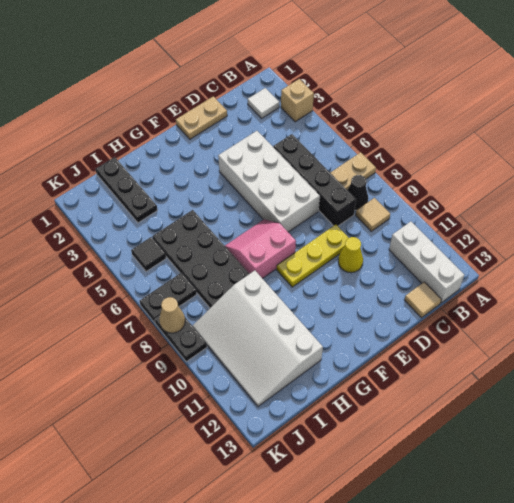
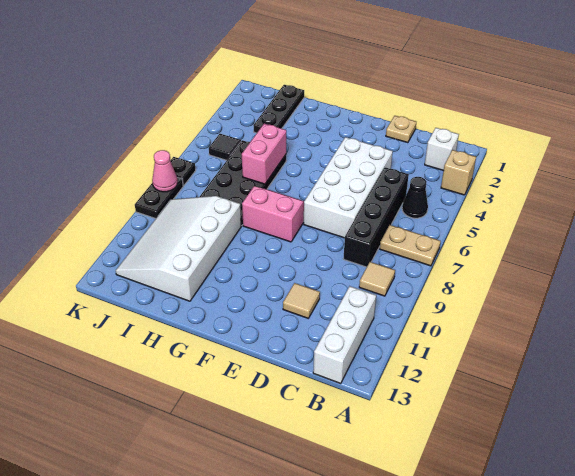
white tile B2 level 1 -> white brick B2 level 1
black cone B8 level 1 -> black cone B5 level 1
tan tile C13 level 1 -> tan tile D11 level 1
tan plate D1:E1 level 1 -> tan plate D1 level 1
yellow plate D9:F9 level 1 -> none
yellow cone D10 level 1 -> none
none -> pink brick H5:H6 level 2
black plate J7:K7 level 1 -> black plate K7 level 1
tan cone K8 level 2 -> pink cone K8 level 2

